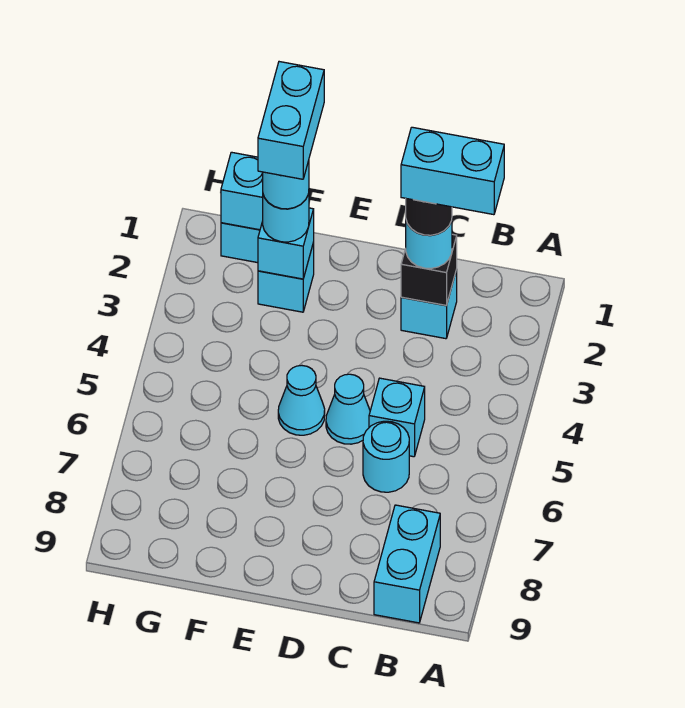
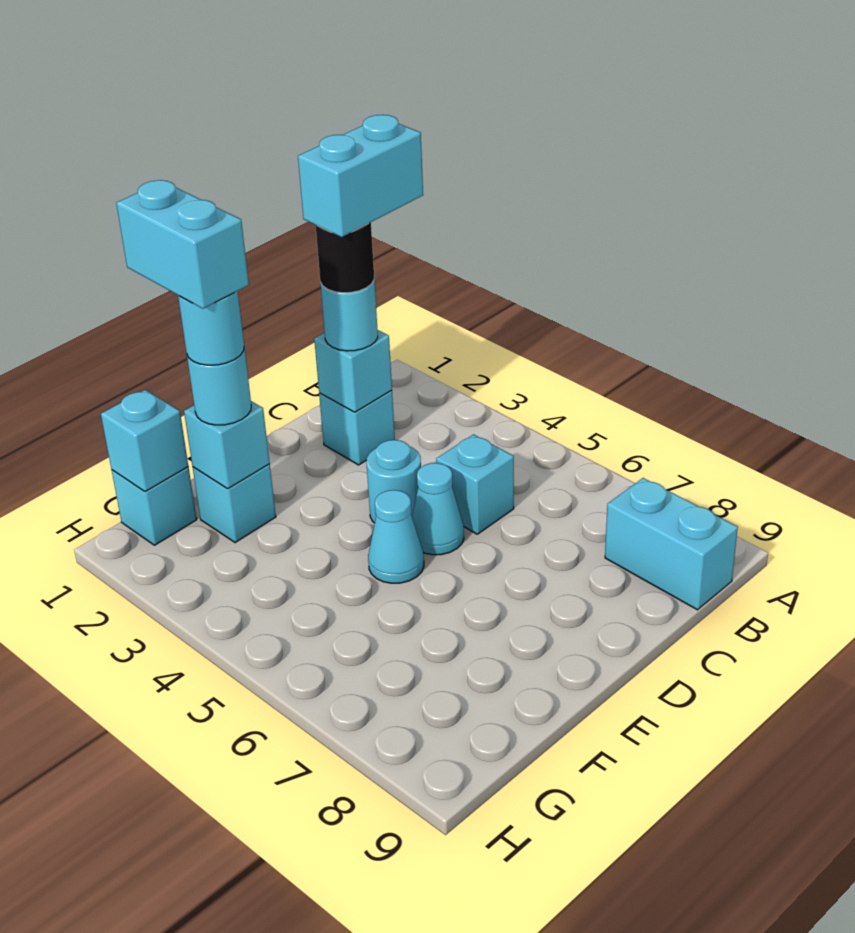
black brick C2 level 2 -> cyan brick C2 level 2
cyan round brick C6 level 1 -> cyan round brick D4 level 1

